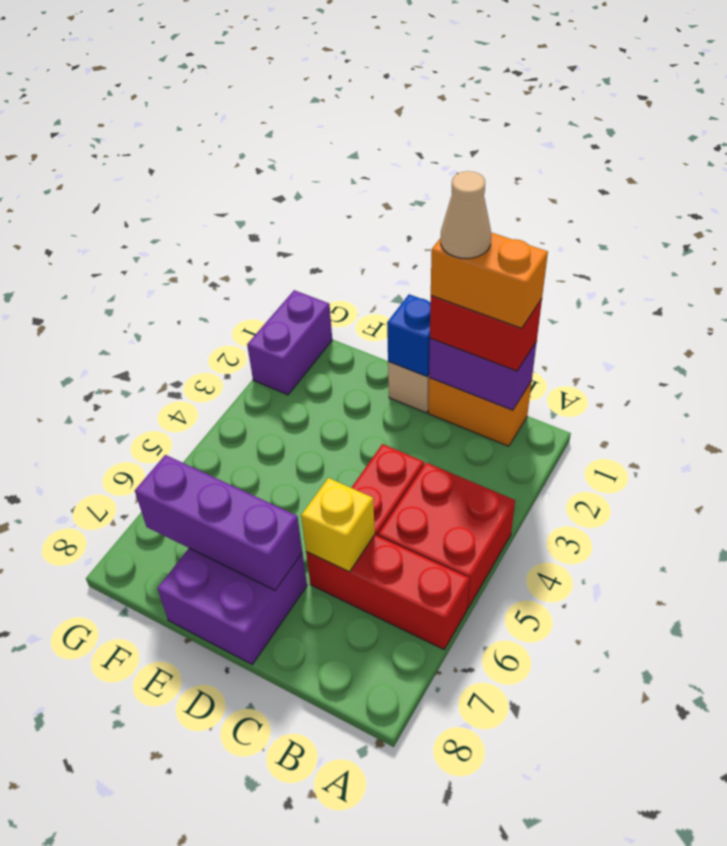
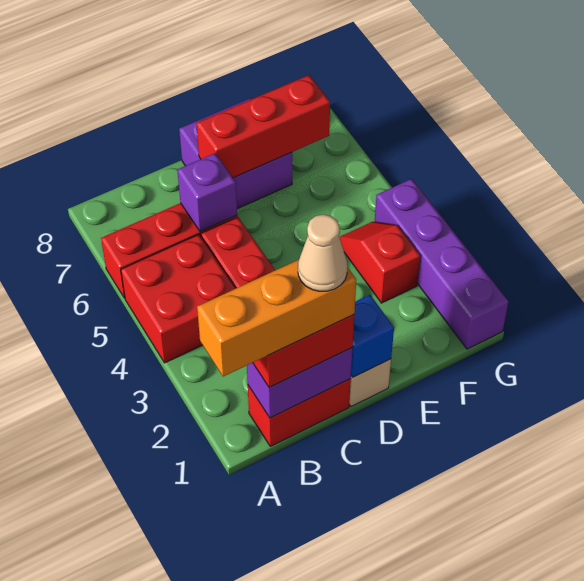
orange brick B1:C1 level 1 -> red brick B1:C1 level 1
orange brick B1:C1 level 4 -> orange brick A1:C1 level 4
yellow brick C6 level 2 -> purple brick C6 level 2
purple brick D7:F7 level 2 -> red brick D7:F7 level 2
none -> red slope F3:F4 level 1 top 3
purple brick G1:G2 level 1 -> purple brick G1:G4 level 1

